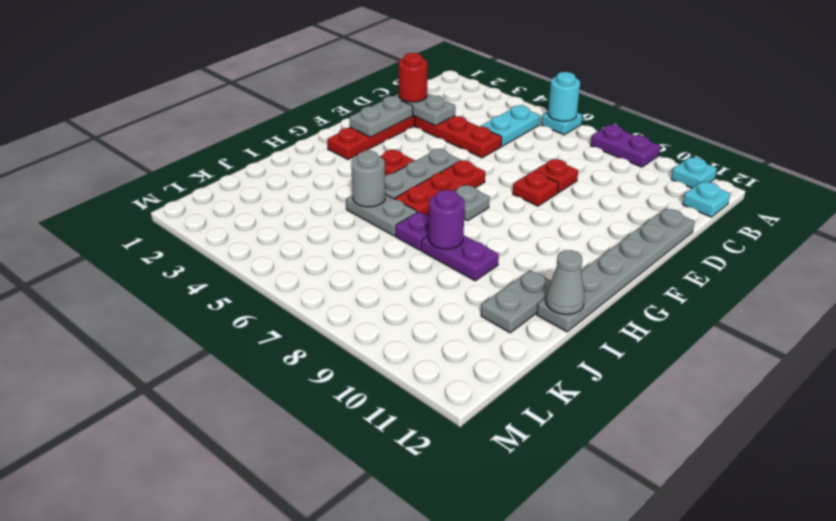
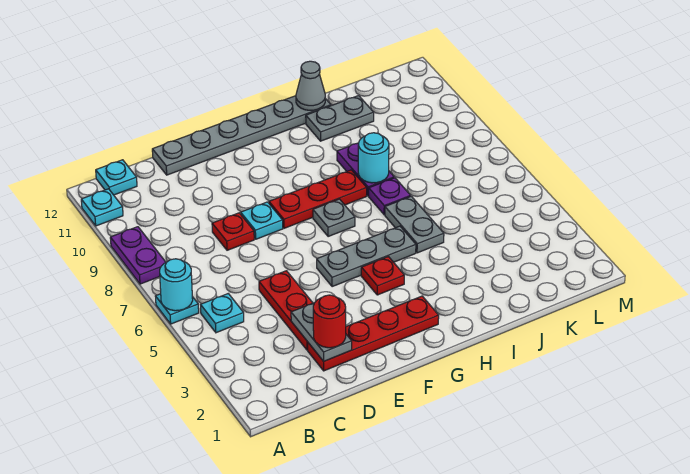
cyan plate B5:C5 level 1 -> cyan plate B5 level 1
grey plate E2:F2 level 2 -> none
red plate E8 level 1 -> cyan plate E8 level 1
red plate F6:H6 level 1 -> red plate F8:H8 level 1
grey round brick I5 level 2 -> none
purple round brick I8 level 2 -> cyan round brick I8 level 2

